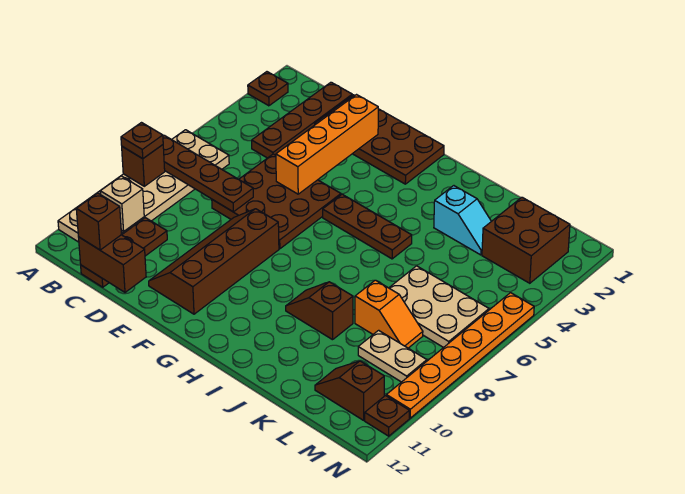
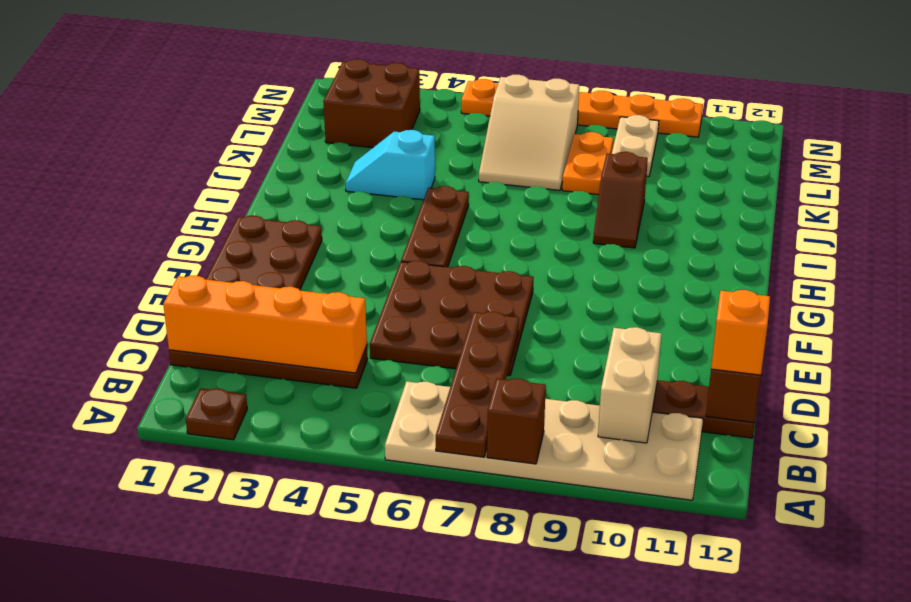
brown plate A8 level 3 -> none
tan brick B10 level 2 -> tan brick B10:C10 level 2
brown brick C12 level 3 -> orange brick C12 level 3
orange brick E2:E5 level 2 -> orange brick C1:C4 level 2
brown slope E8:F11 level 1 top F -> none
cyan slope J3:K3 level 1 top J -> cyan slope J3:J4 level 1 top 4
tan plate K6:M7 level 1 -> tan slope K6:M7 level 1 top M
orange slope K8:L8 level 1 top K -> orange plate K8:L8 level 1
brown slope L11:M11 level 1 top M -> none
brown plate N11 level 1 -> none

